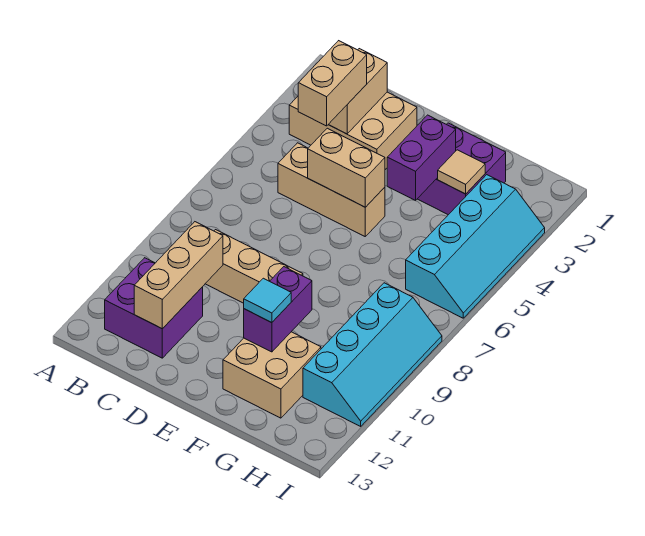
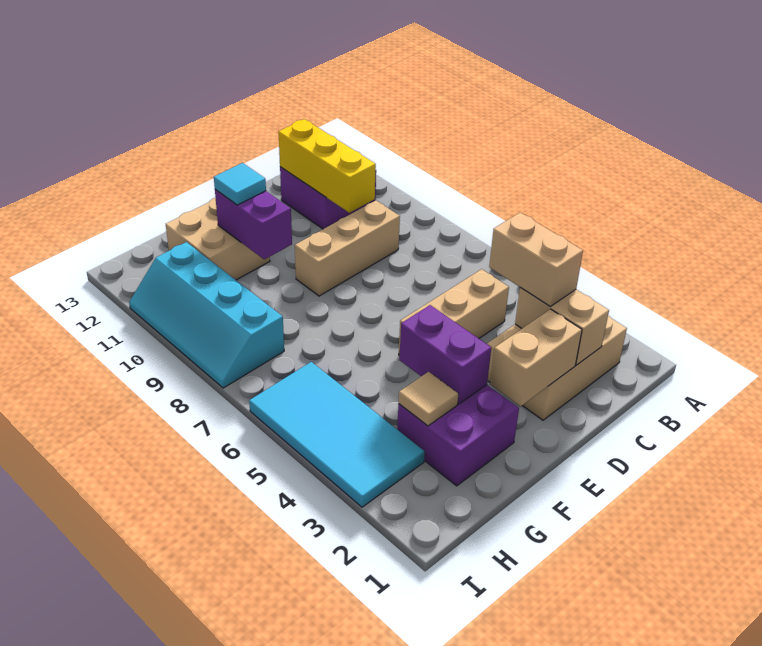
tan brick C10:C12 level 2 -> yellow brick C10:C12 level 2
tan brick D5:E5 level 2 -> tan brick D2:E2 level 2
cyan slope H3:I6 level 1 top H -> cyan tile H3:I6 level 1

